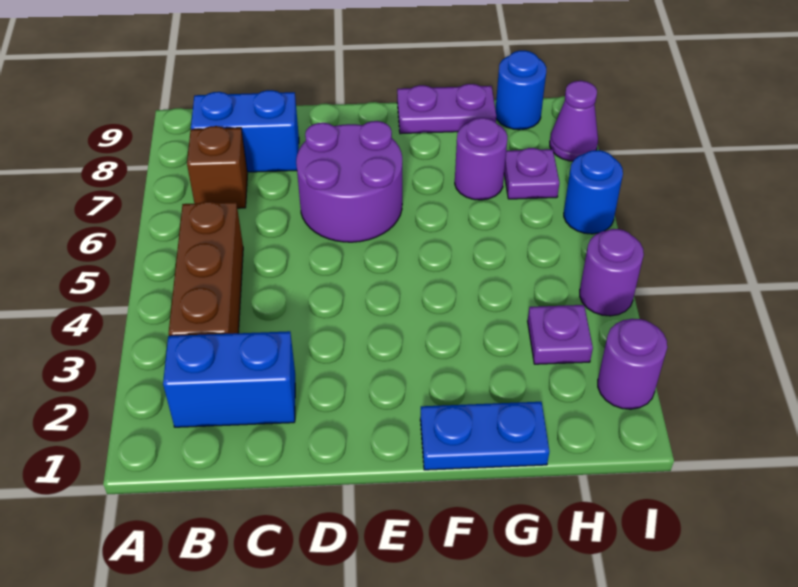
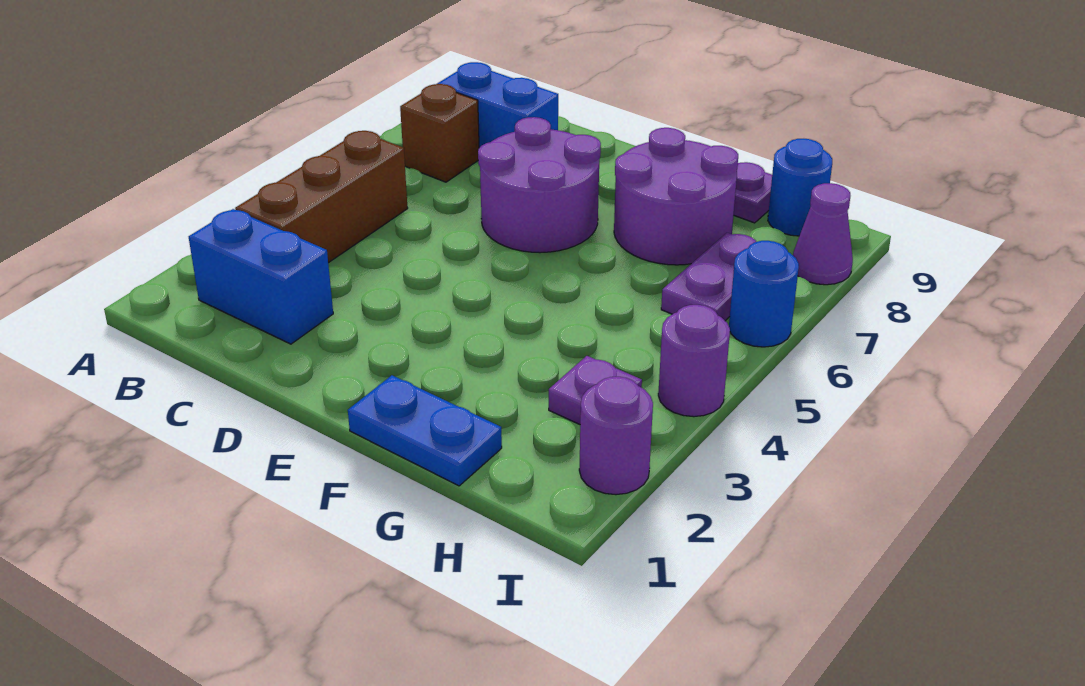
purple round brick G7 level 1 -> purple round brick F7:G8 level 1
purple plate H7 level 1 -> purple plate H6:H7 level 1

